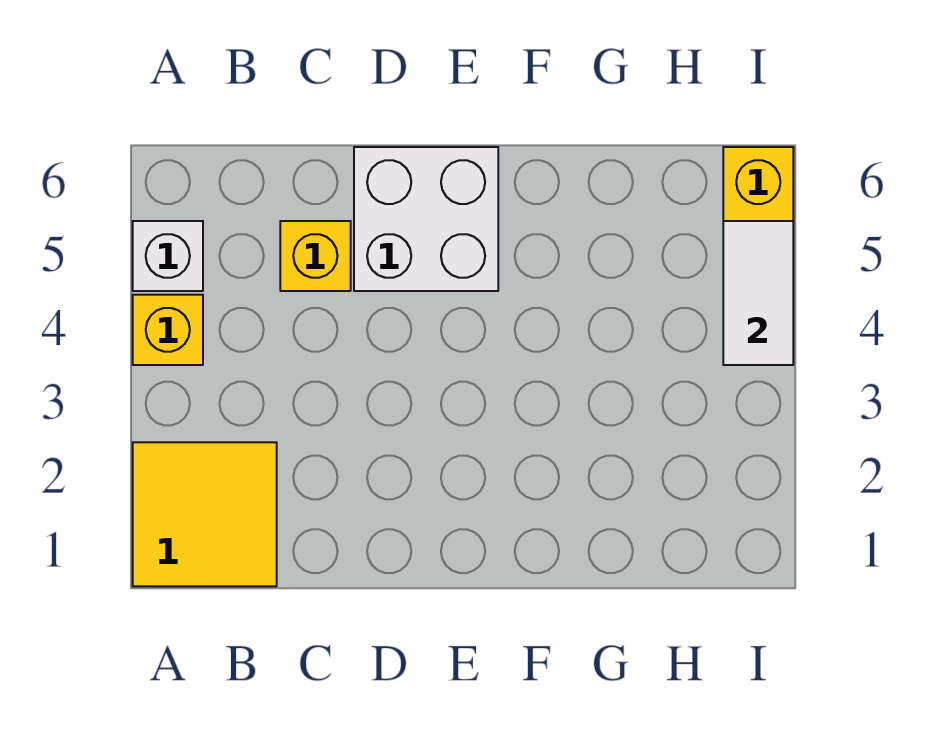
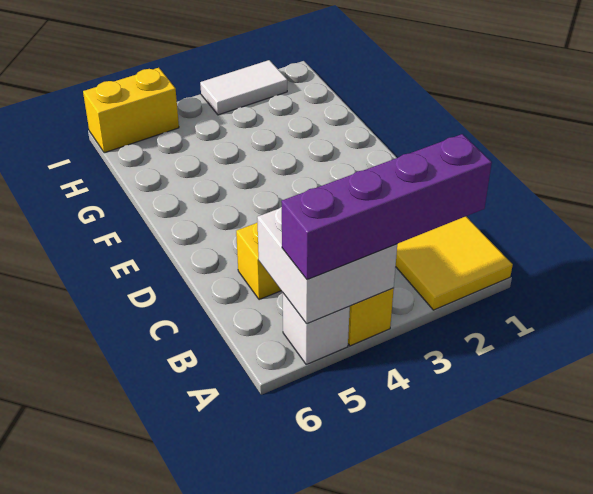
none -> purple brick A2:A5 level 3
white brick D5:E6 level 1 -> white brick A4:B5 level 2
white tile I4:I5 level 2 -> white tile I2:I3 level 1

